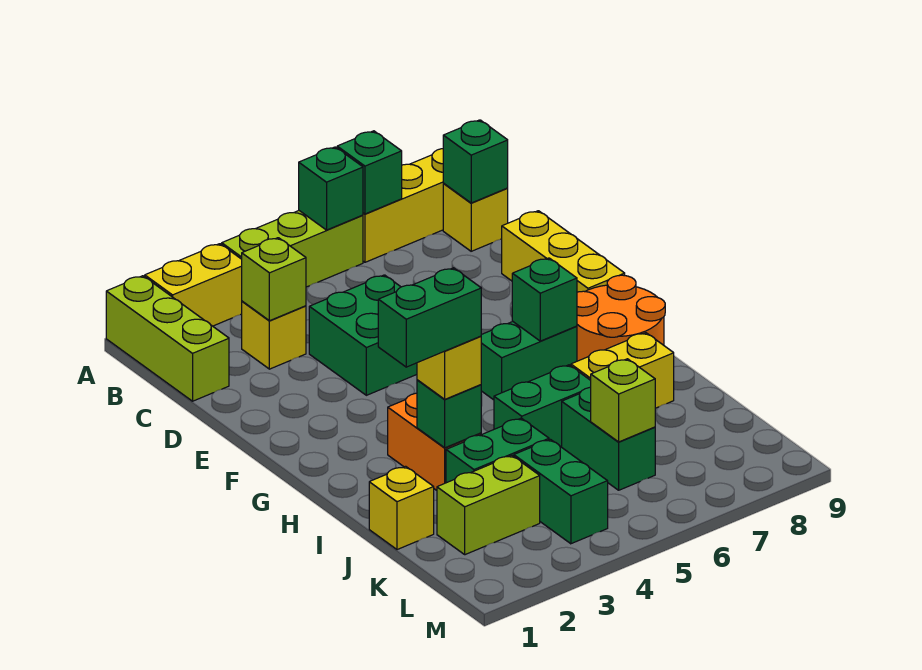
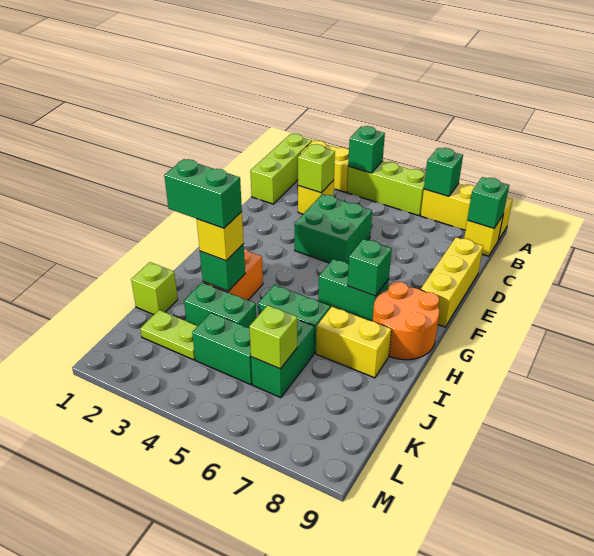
green brick A6 level 2 -> green brick A4 level 2
yellow brick J1 level 1 -> lime brick J1 level 1
lime brick K2:K3 level 1 -> lime plate K2:K3 level 1
green brick K4:L4 level 1 -> green brick K4:K5 level 1

